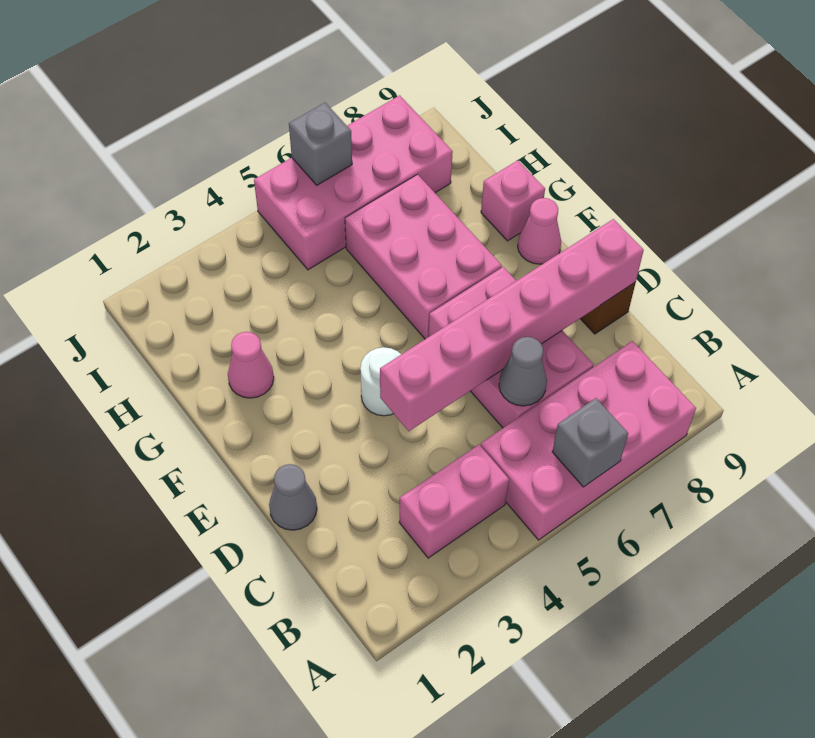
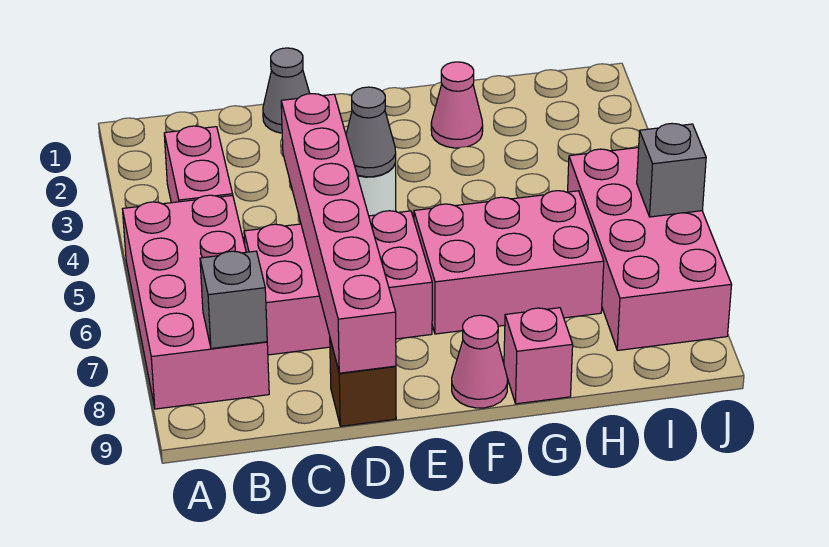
grey brick A6 level 2 -> grey brick B8 level 2
grey cone C6 level 2 -> grey cone E4 level 2

